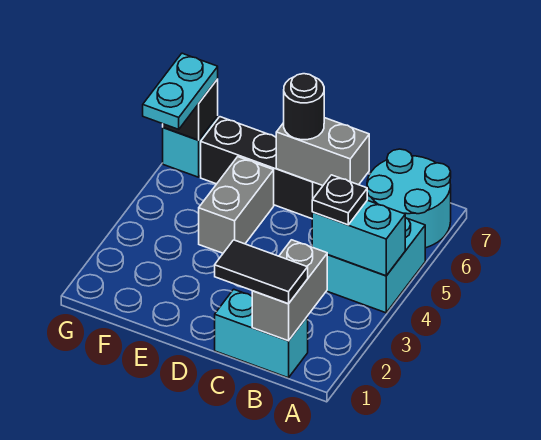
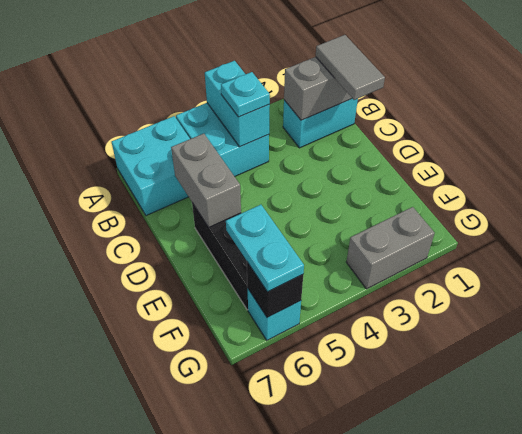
cyan round brick A6:B7 level 1 -> cyan brick A6:B7 level 1
cyan brick B1:C1 level 1 -> cyan brick B1:B2 level 1
black tile B1:C1 level 3 -> grey tile B1:C1 level 3
black plate B4 level 3 -> cyan plate B4 level 3
black round brick D6 level 3 -> none
grey brick E4:E5 level 1 -> grey brick G2:G3 level 1
cyan plate G5:G6 level 3 -> cyan plate F6:G6 level 3

